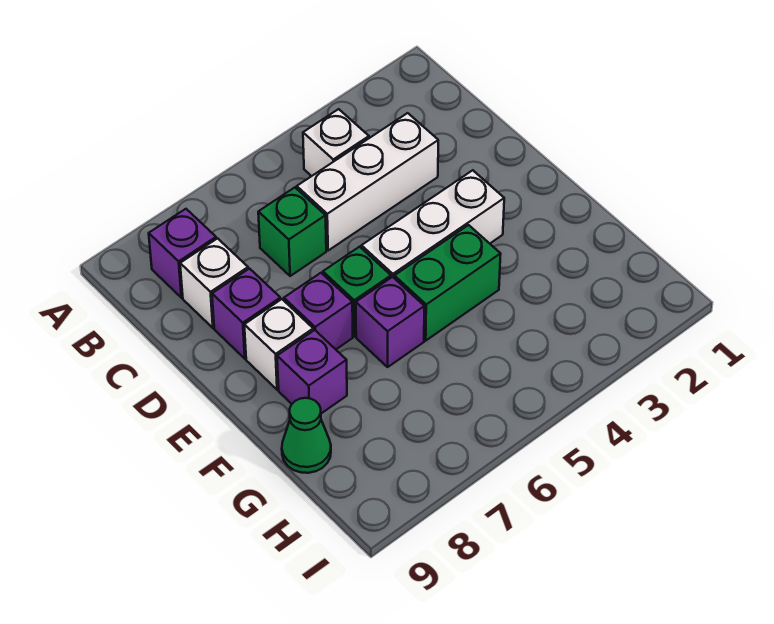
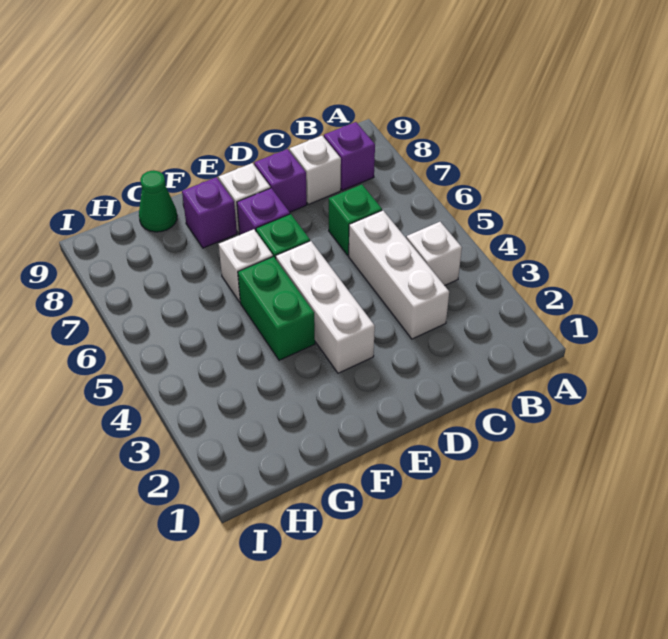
purple brick F6 level 1 -> white brick F6 level 1

